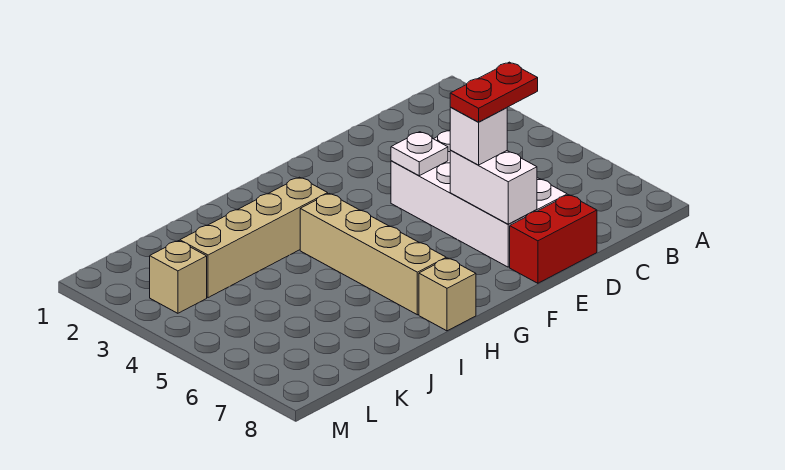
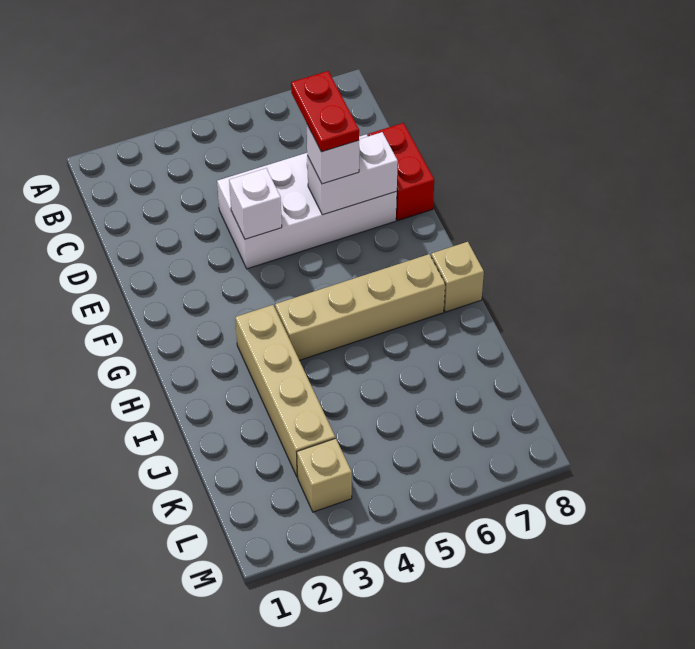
white plate E4 level 2 -> white brick E4 level 2

